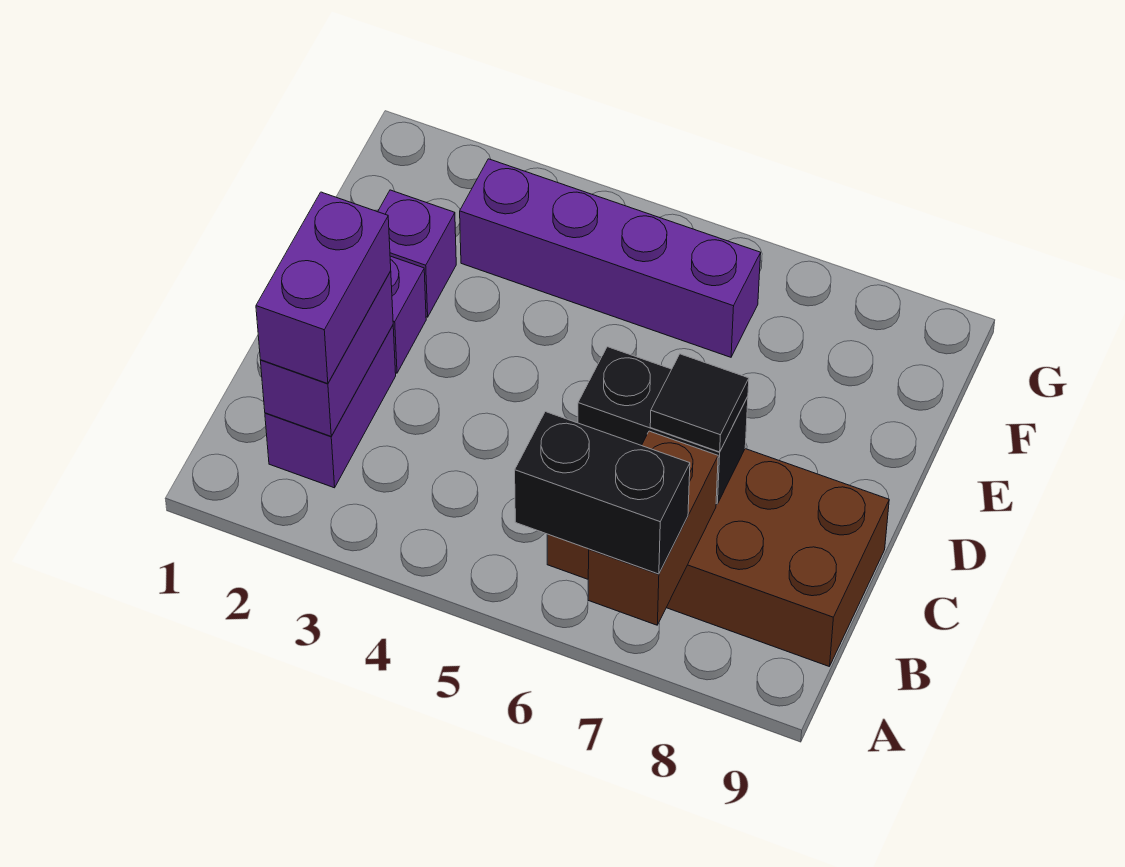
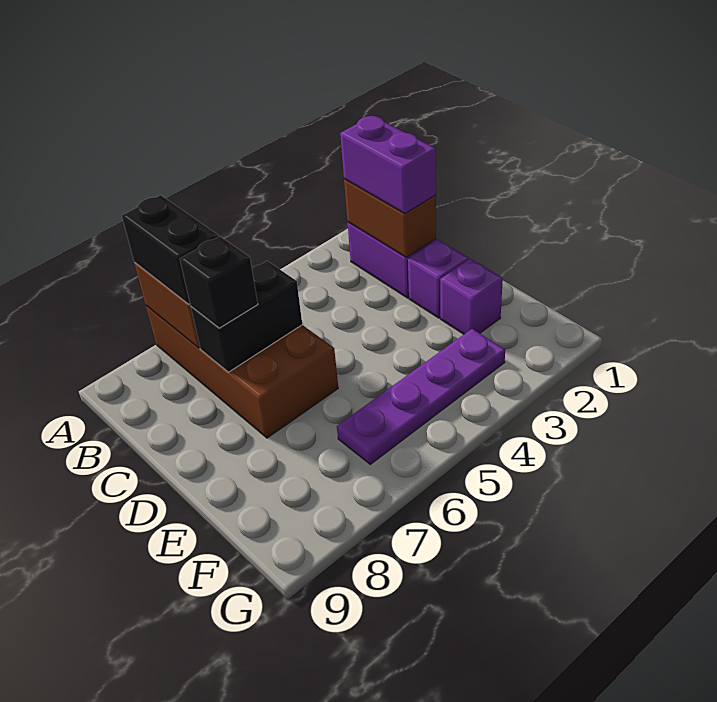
black brick A6:A7 level 3 -> black brick A7:B7 level 3
purple brick B2:C2 level 2 -> brown brick B2:C2 level 2
brown brick B6:C9 level 1 -> brown brick A6:D7 level 1
black tile C7 level 3 -> black brick C7 level 3
purple brick F3:F6 level 1 -> purple plate F3:F6 level 1

